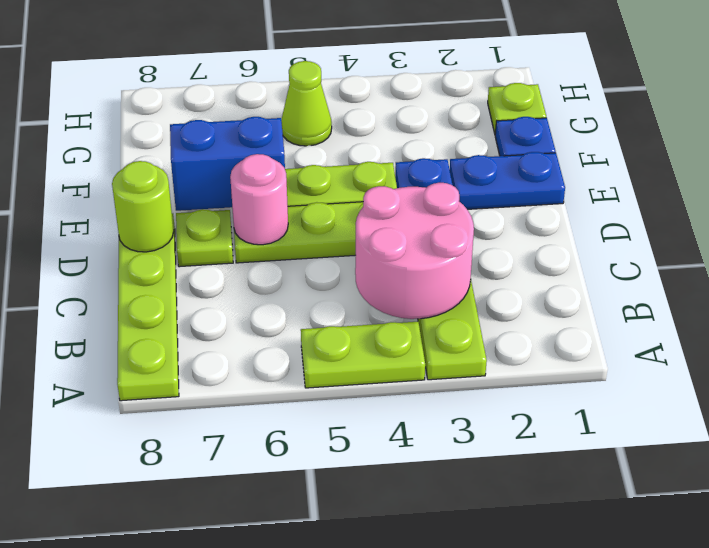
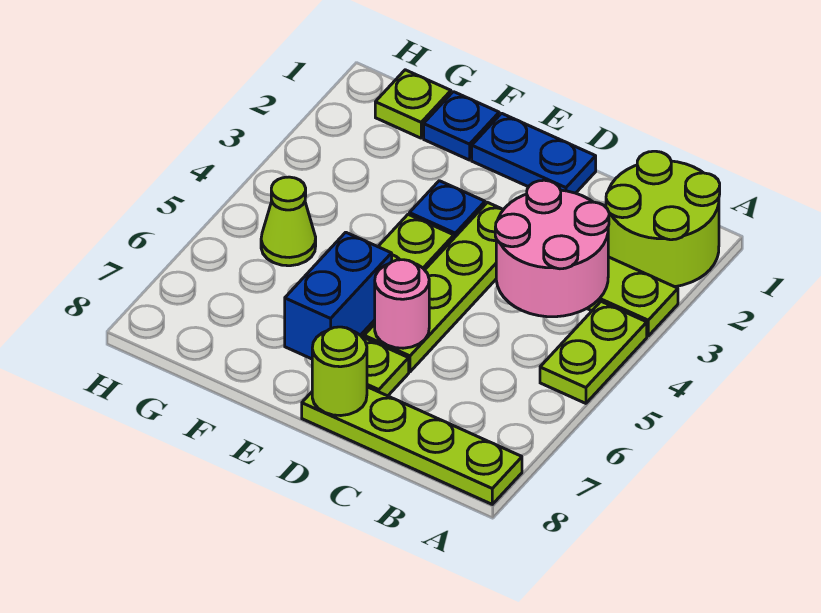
none -> lime round brick A1:B2 level 1
blue plate E1:E2 level 1 -> blue plate D1:E1 level 1

